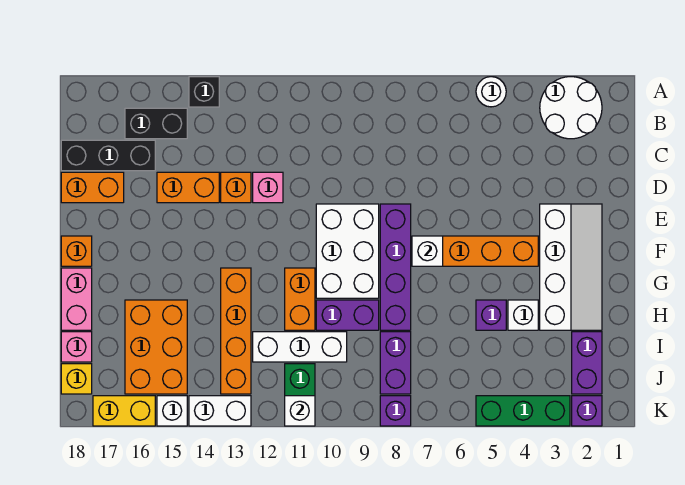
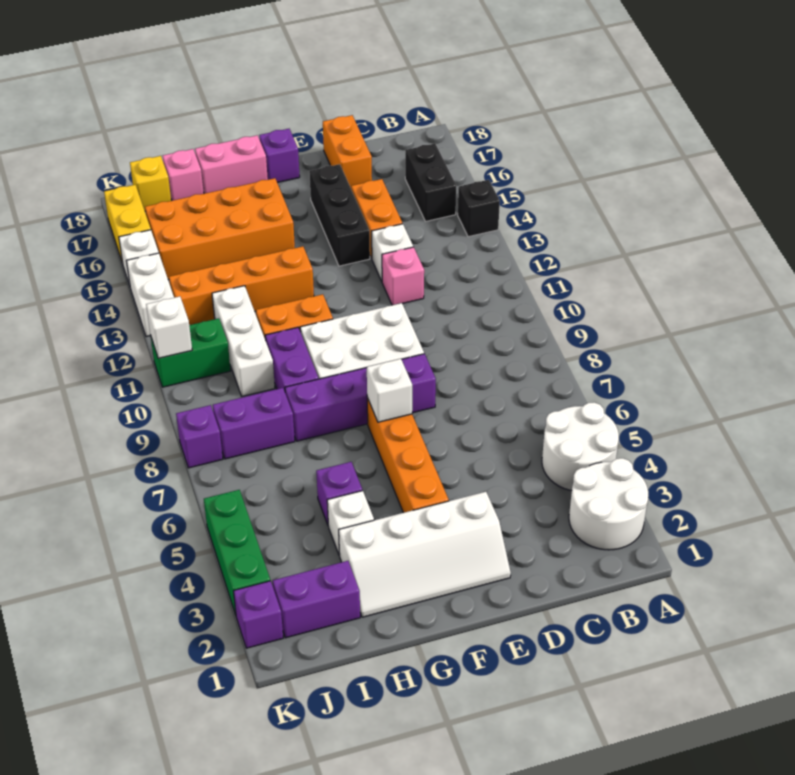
white round brick A5 level 1 -> white round brick A4:B5 level 1
black brick C16:C18 level 1 -> black brick E14:E16 level 1
orange brick D13 level 1 -> white brick D13 level 1
orange brick F18 level 1 -> purple brick F18 level 1
orange brick H15:J16 level 1 -> orange brick G15:J16 level 1

